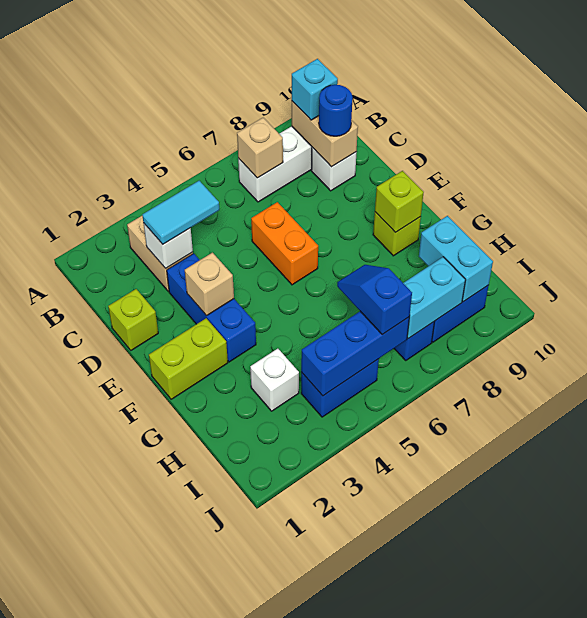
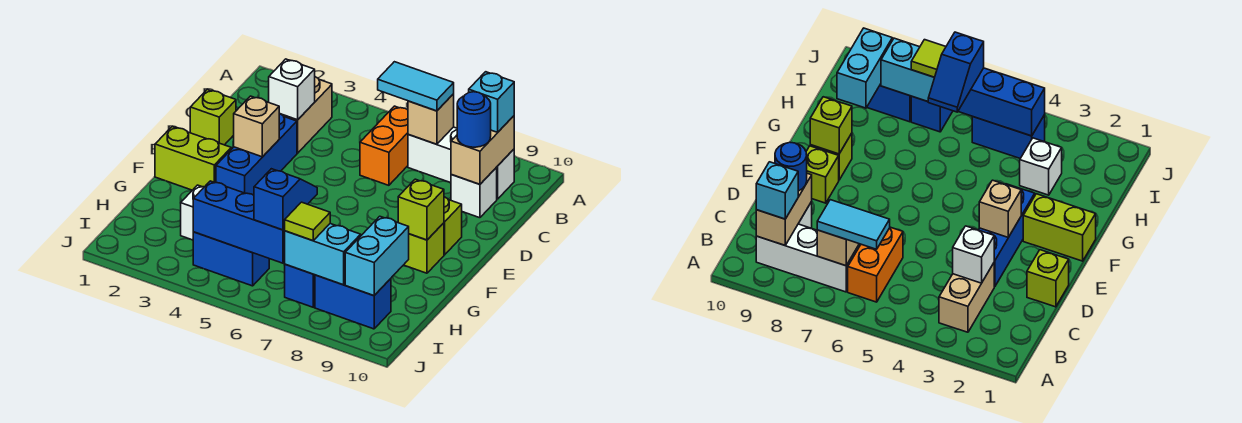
cyan tile C3:C4 level 3 -> cyan tile B6:B7 level 3
orange brick D6:E6 level 1 -> orange brick B6:C6 level 1
none -> lime brick E9 level 1
none -> lime tile I7 level 3

